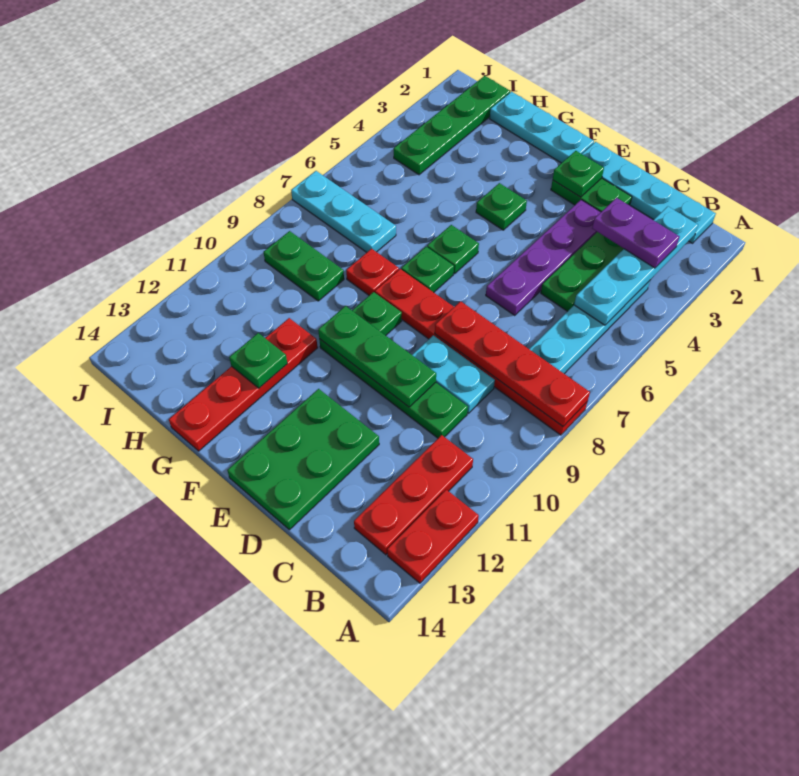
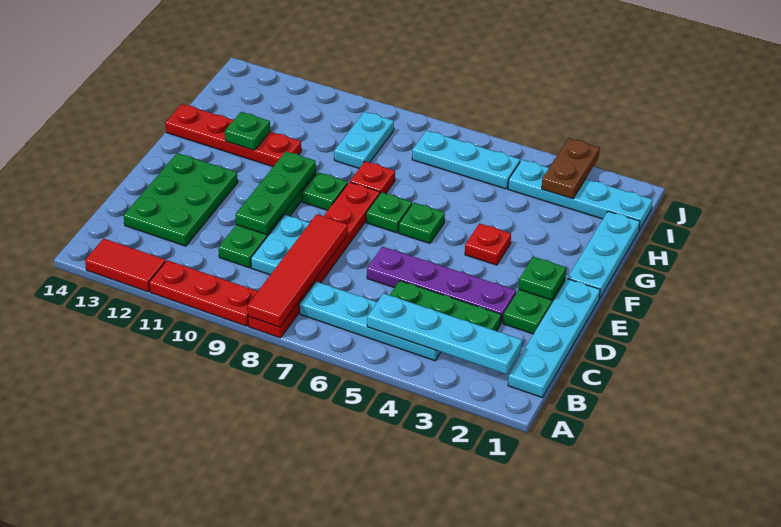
red plate A8:D8 level 2 -> red tile A8:D8 level 2
red plate A12:A13 level 1 -> red tile A12:A13 level 1
purple plate B3:C3 level 3 -> none
red plate B11:B13 level 1 -> red plate A9:A11 level 1
green plate D12:E14 level 1 -> green plate C12:E13 level 1
green plate F4 level 1 -> red plate F4 level 1
cyan plate H7:J7 level 1 -> cyan plate I5:I7 level 1
green plate H9:I9 level 1 -> cyan plate H9:I9 level 1
green plate I1:I4 level 1 -> cyan plate I1:I4 level 1
none -> brown plate I3:J3 level 2

